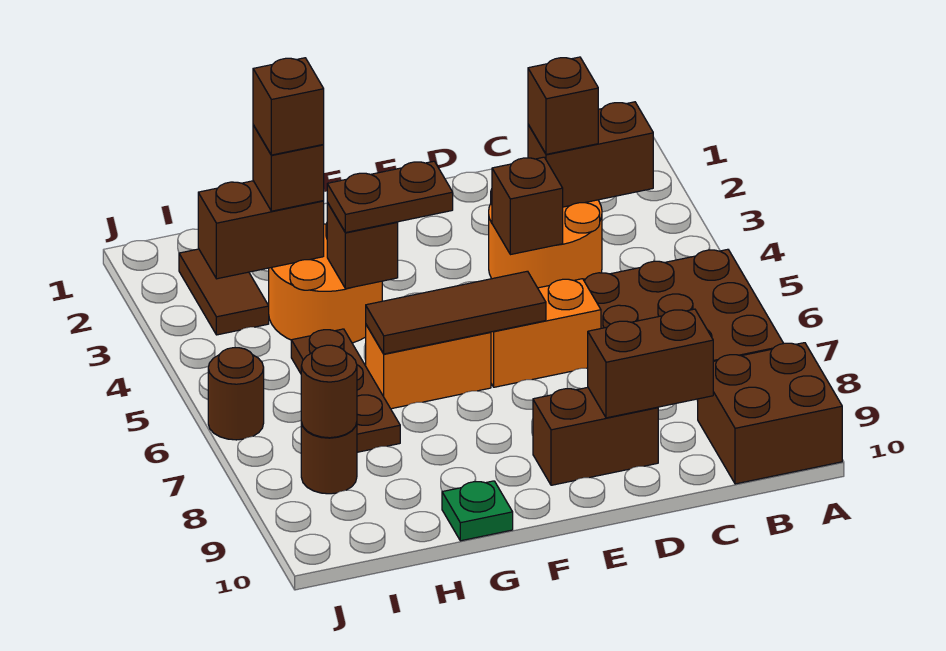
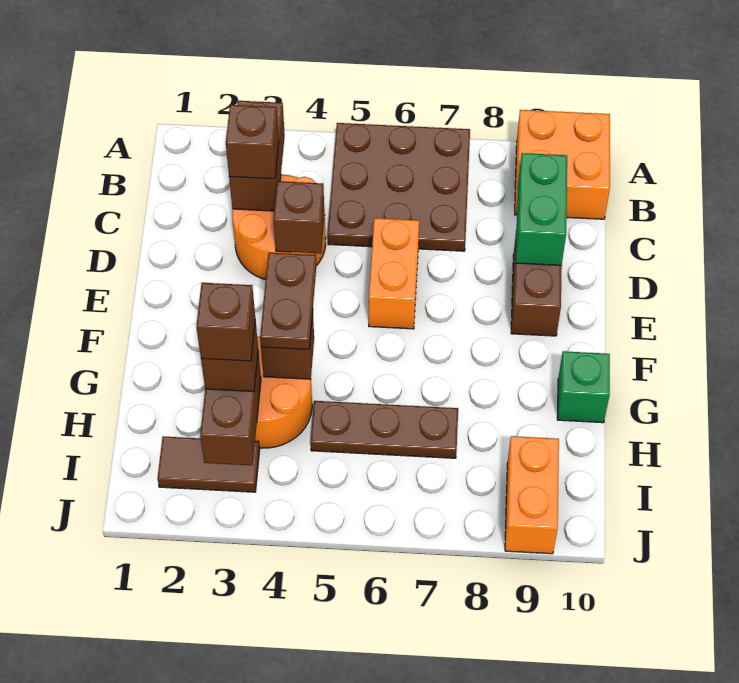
brown brick A9:B10 level 1 -> orange brick A9:B10 level 1
brown brick C9:D9 level 2 -> green brick C9:D9 level 2
brown tile E6:G6 level 2 -> none
orange brick F6:G6 level 1 -> orange brick I9:J9 level 1
green plate G10 level 1 -> green brick G10 level 1
brown round brick I8 level 1 -> none
brown round brick I8 level 2 -> none
brown round brick J6 level 1 -> none

